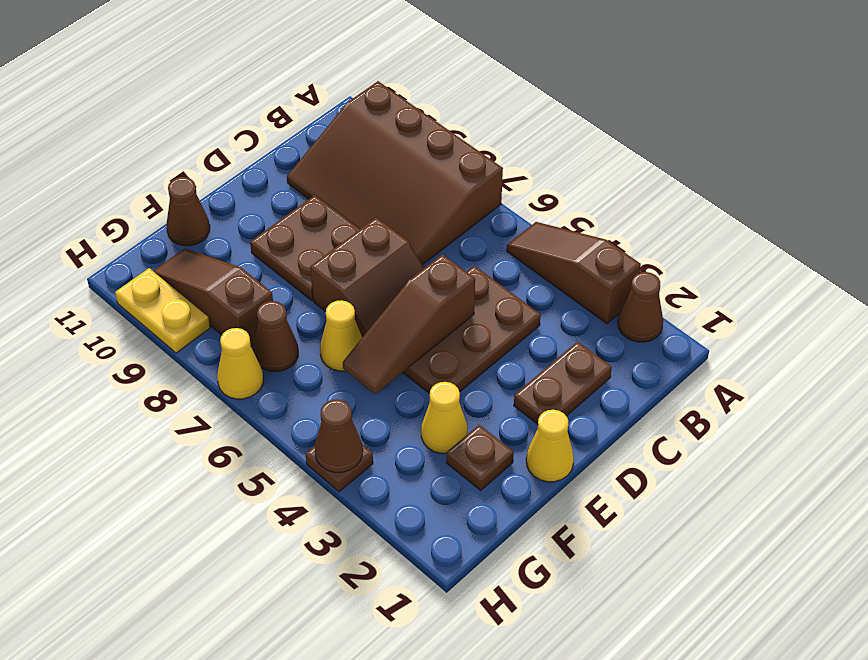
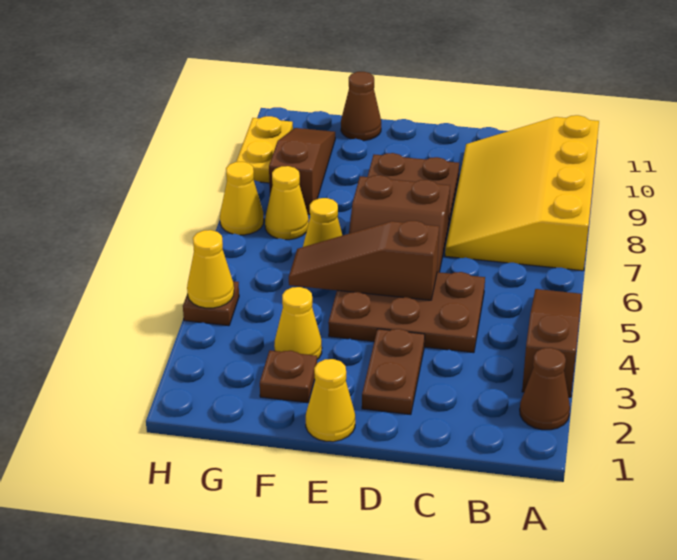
brown slope A7:C10 level 1 top A -> yellow slope A7:C10 level 1 top A
brown plate C2:D2 level 1 -> brown plate D2:D3 level 1
brown cone G7 level 1 -> yellow cone G7 level 1
brown cone H4 level 2 -> yellow cone H4 level 2

